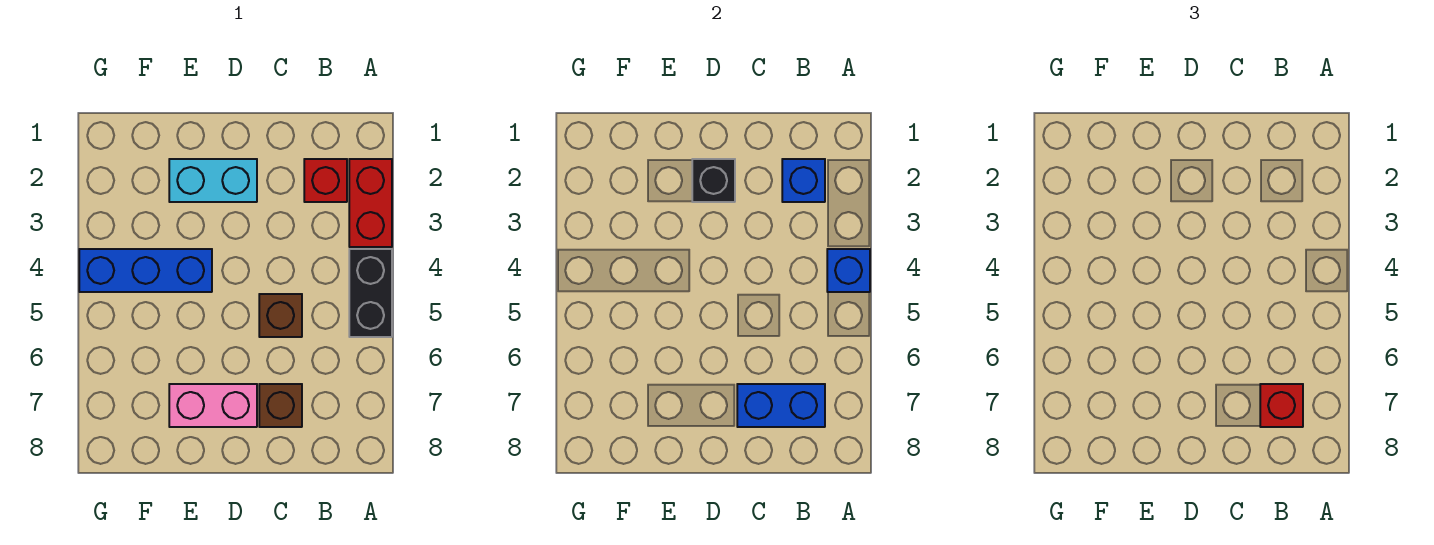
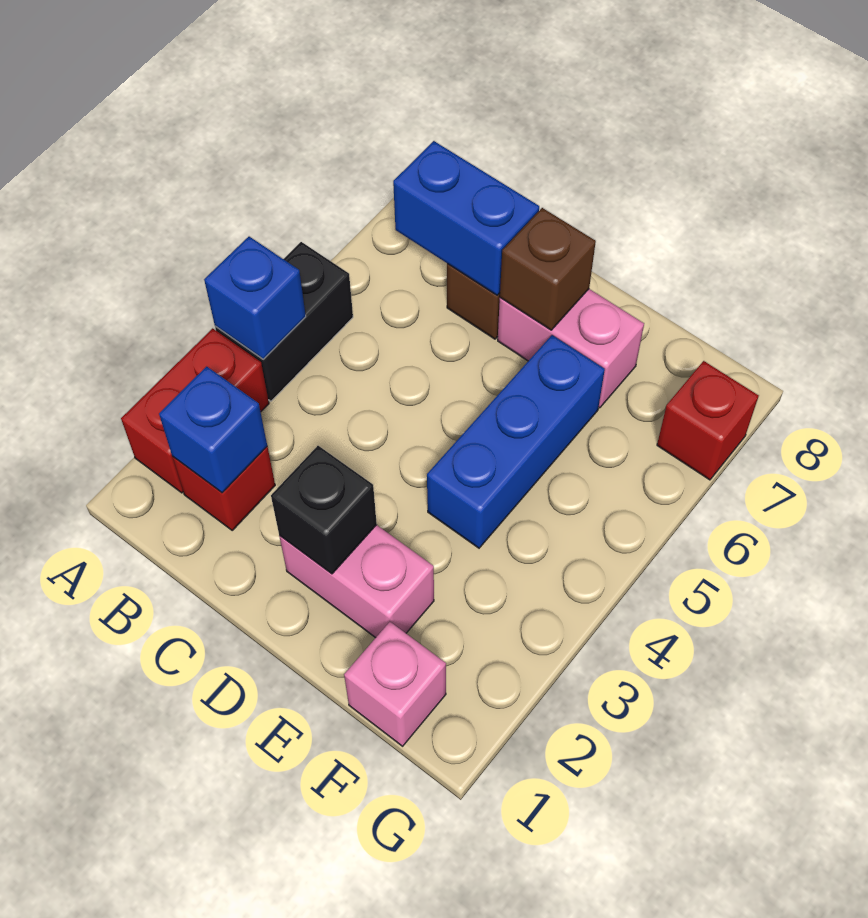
red brick B7 level 3 -> red brick G7 level 1
brown brick C5 level 1 -> brown brick D7 level 2
cyan brick D2:E2 level 1 -> pink brick D2:E2 level 1
blue brick E4:G4 level 1 -> blue brick E4:E6 level 1
none -> pink brick F1 level 1

